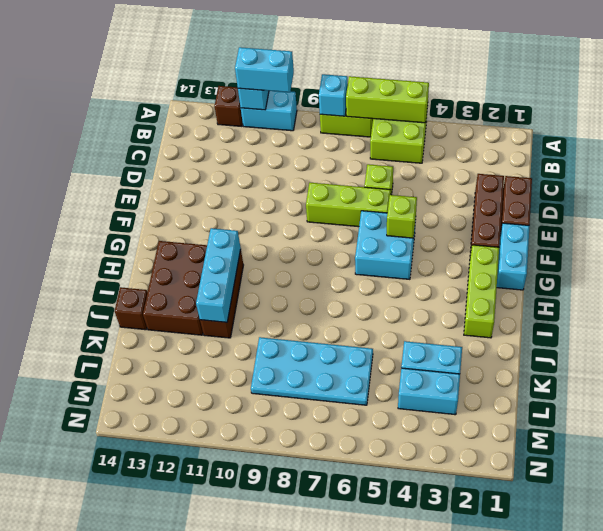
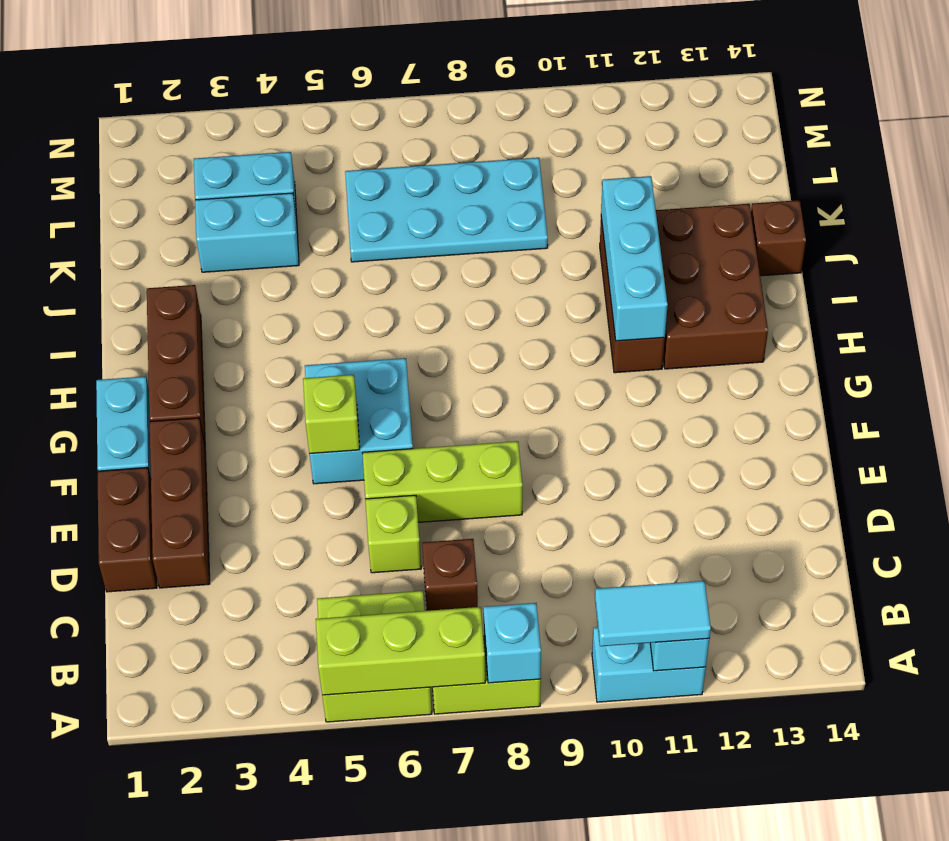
cyan brick A10:A11 level 3 -> cyan tile A10:A11 level 3
brown brick A12 level 1 -> brown brick C7 level 1
lime brick G2:I2 level 1 -> brown brick G2:I2 level 1

